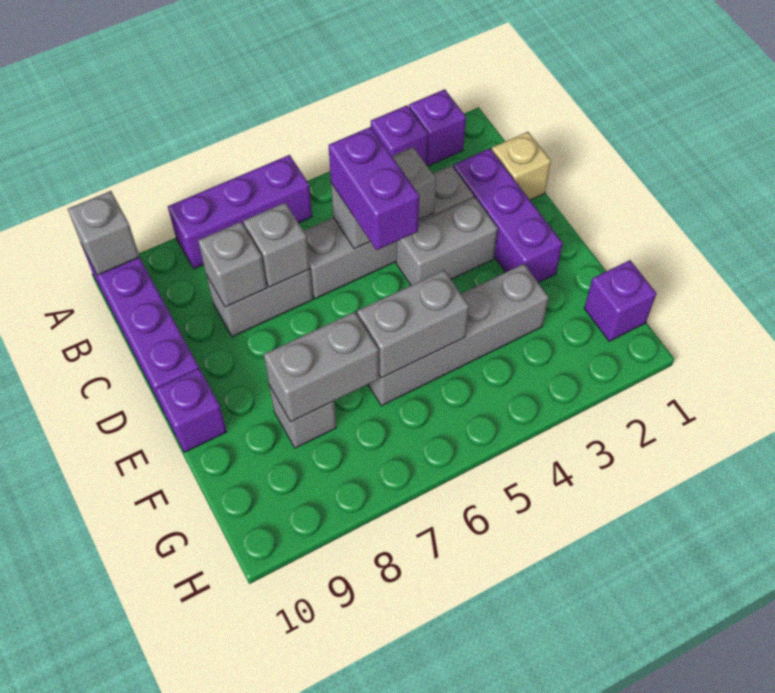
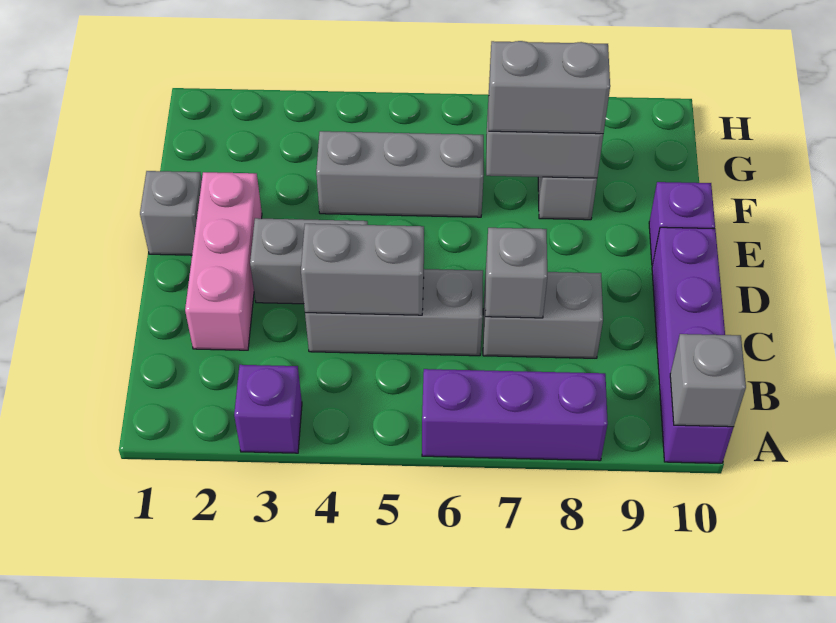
purple brick A2 level 1 -> none
tan brick C1 level 1 -> none
purple brick C2:E2 level 1 -> pink brick C2:E2 level 1
grey brick C3:C6 level 1 -> grey brick C4:C6 level 1
purple brick C5:D5 level 3 -> none
grey brick C8 level 2 -> grey brick E1 level 1
grey brick F3:F6 level 1 -> grey brick F4:F6 level 1
grey brick F5:F6 level 2 -> grey brick F7:F8 level 3
purple brick G1 level 1 -> none

